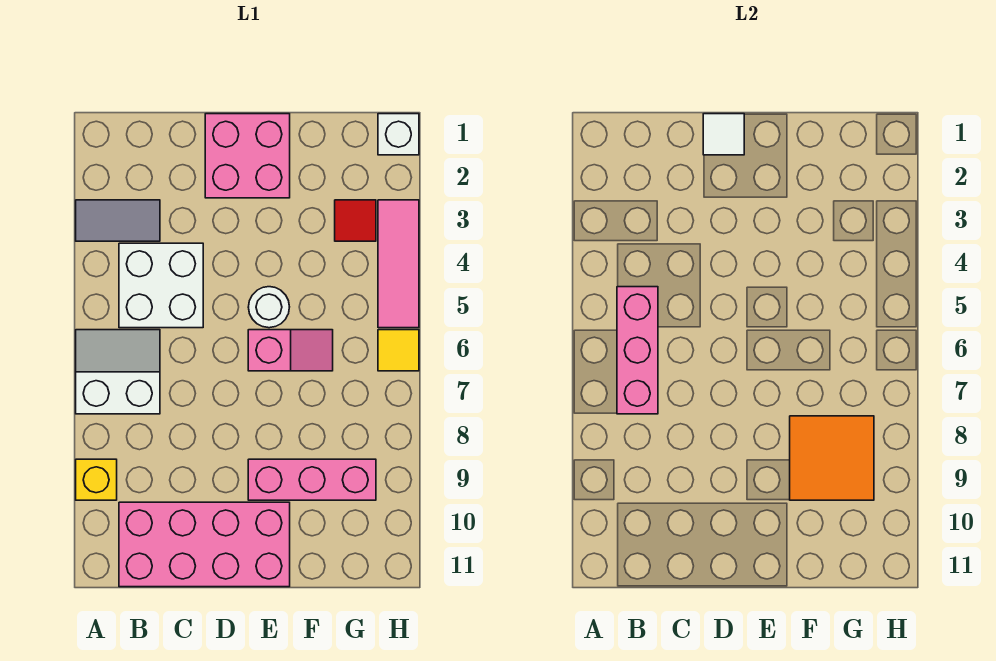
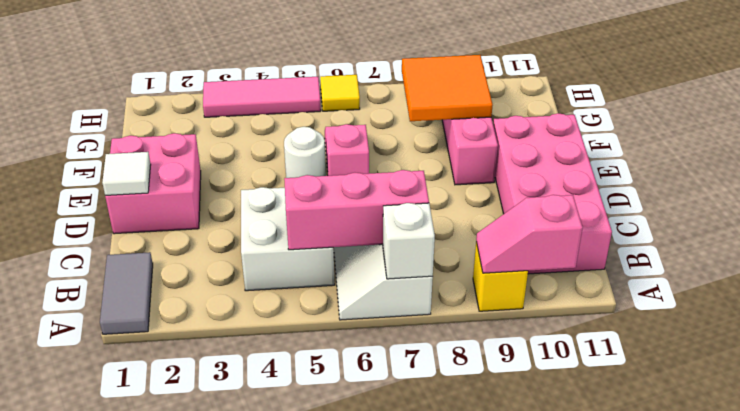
grey tile A3:B3 level 1 -> grey tile A1:B1 level 1
none -> pink slope A9:A10 level 2 top 10
red tile G3 level 1 -> none
white brick H1 level 1 -> white brick A7 level 2

